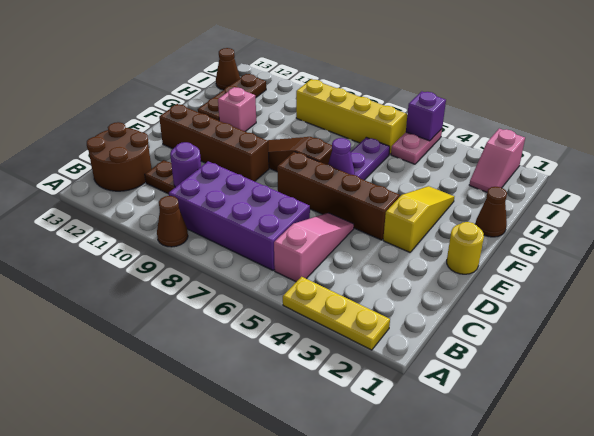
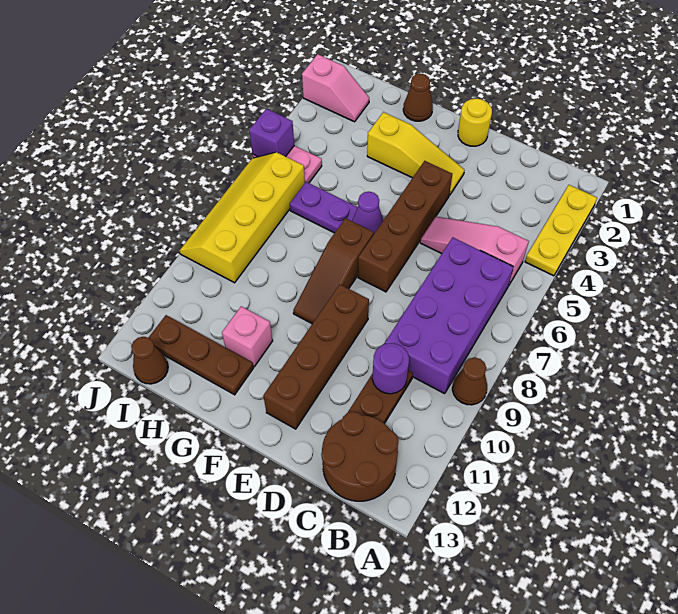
yellow slope E3:G3 level 1 top E -> yellow slope E3:G3 level 1 top G

